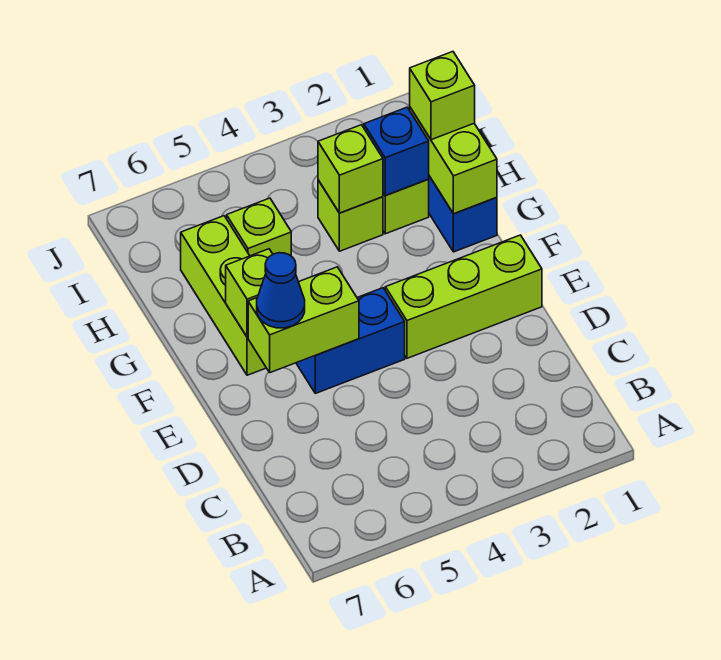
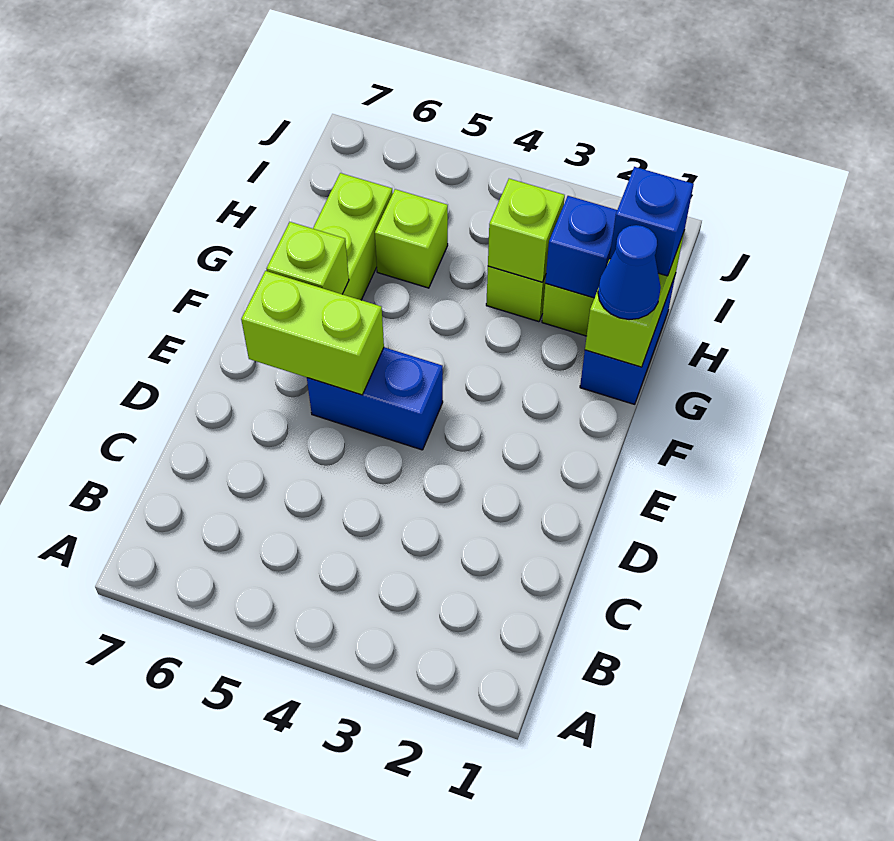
lime brick E1:E3 level 1 -> none
blue cone E6 level 3 -> blue cone G1 level 3
lime brick H1 level 3 -> blue brick H1 level 3

